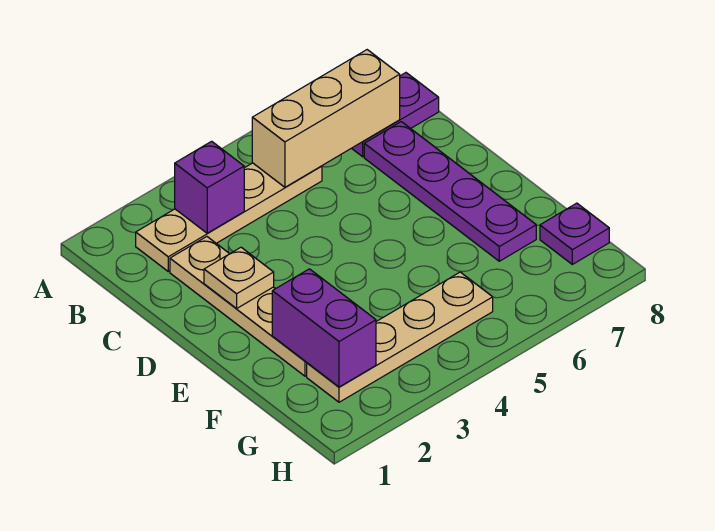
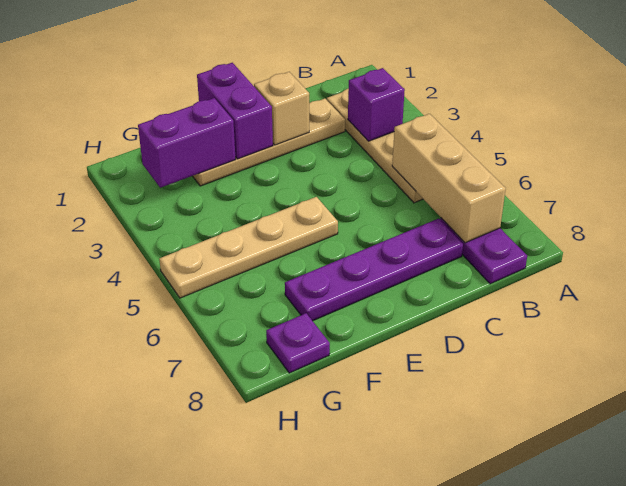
tan plate D2 level 2 -> tan brick D2 level 2
none -> purple brick E1:E2 level 2
tan plate G2:G5 level 1 -> tan plate E5:H5 level 1

